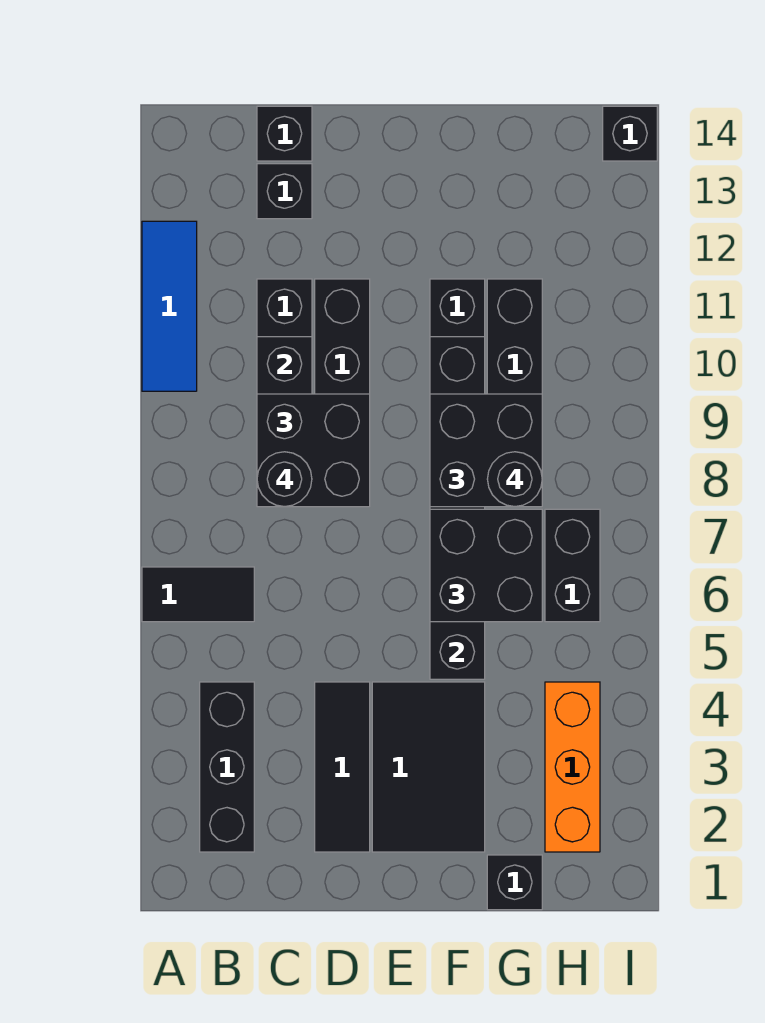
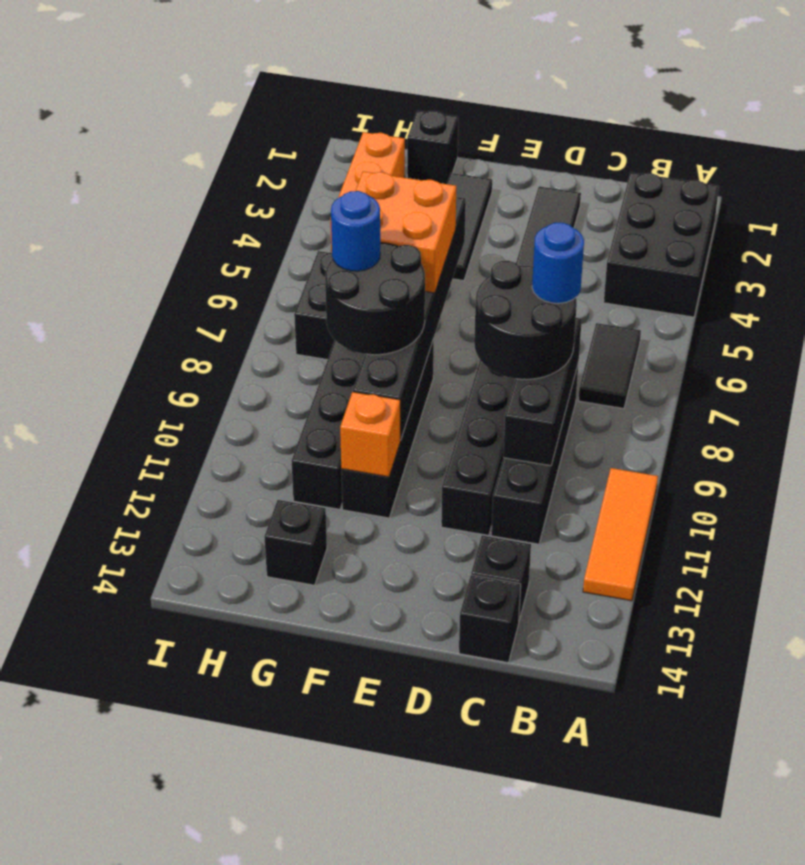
black tile A6:B6 level 1 -> black tile B6:B7 level 1
blue tile A10:A12 level 1 -> orange tile A10:A12 level 1
black brick B2:B4 level 1 -> black brick A2:B4 level 1
black brick C8:D9 level 3 -> black round brick C8:D9 level 3
black round brick C8 level 4 -> blue round brick C8 level 4
black tile E2:F4 level 1 -> black tile F2:F4 level 1
black brick F6:G7 level 3 -> orange brick F6:G7 level 3
black brick F8:G9 level 3 -> black round brick F8:G9 level 3
none -> orange brick F11 level 2
black round brick G8 level 4 -> blue round brick G8 level 4
black brick I14 level 1 -> black brick G13 level 1

